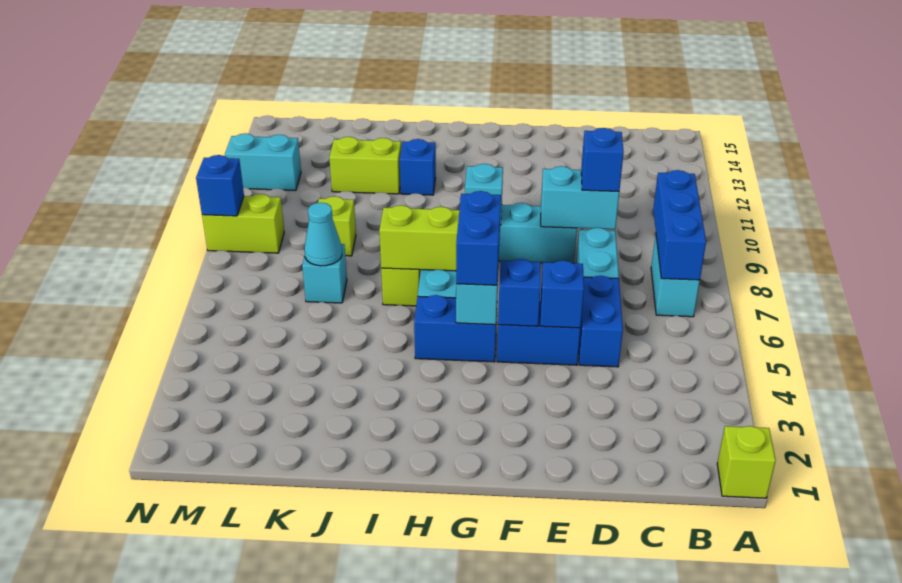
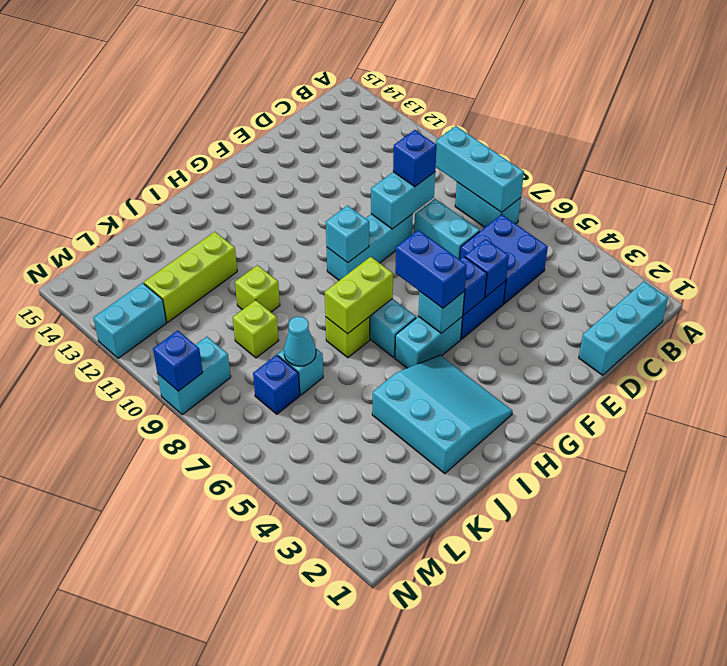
lime brick A1 level 1 -> lime brick J10 level 1
none -> cyan brick B1:D1 level 1
blue brick B7:B9 level 2 -> cyan brick B7:B9 level 2
blue brick D5:D6 level 1 -> blue brick C5:D6 level 1
blue brick G5:H5 level 1 -> cyan brick G5:H5 level 1
none -> cyan slope H2:J4 level 1 top J
blue brick I12 level 1 -> blue brick L7 level 1
lime brick J12:K12 level 1 -> lime brick J12:L12 level 1
lime brick M9:N9 level 1 -> cyan brick M9:N9 level 1

